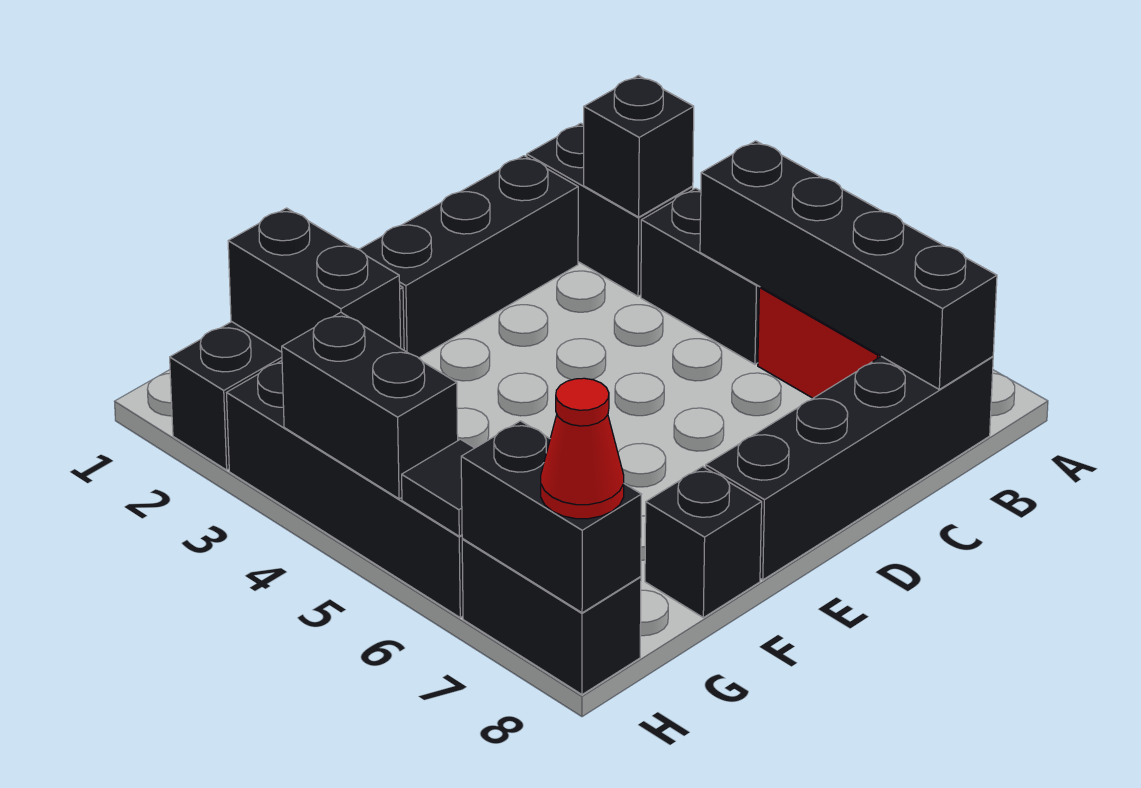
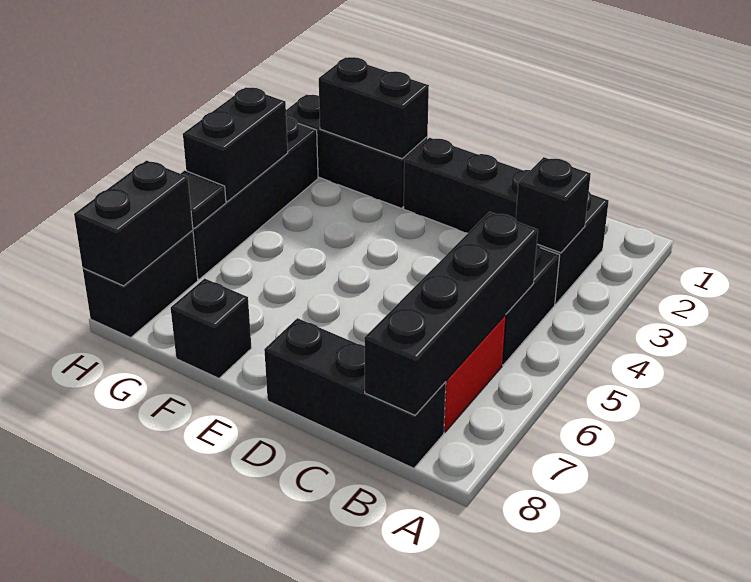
black brick B8:E8 level 1 -> black brick B8:D8 level 1
black brick G2:G3 level 2 -> black brick F2:G2 level 2
red cone H8 level 3 -> none

